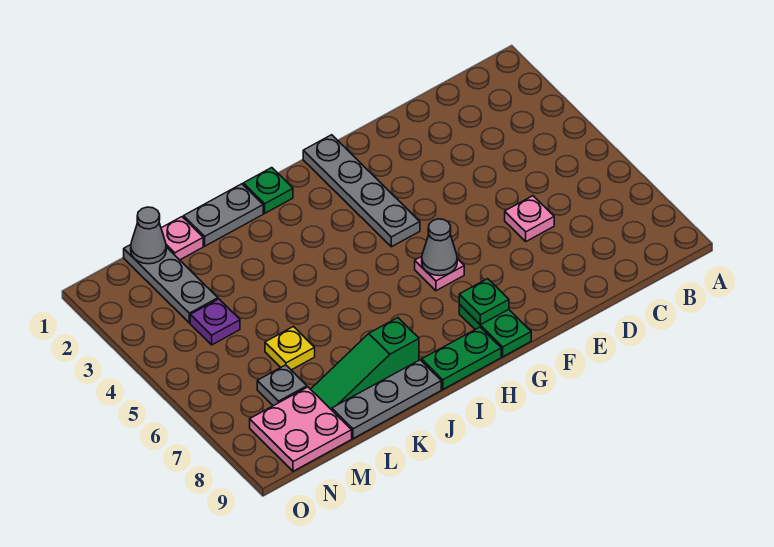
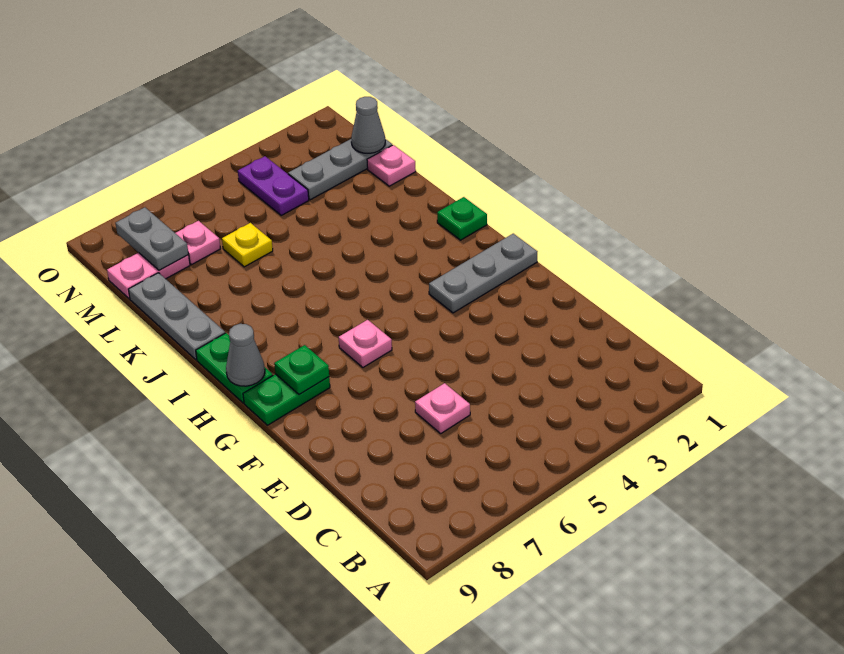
grey plate G1:G4 level 1 -> grey plate G1:G3 level 1
grey cone G6 level 2 -> grey cone H9 level 2
grey plate J1:K1 level 1 -> grey plate M8:N8 level 2
green slope J8:L8 level 1 top J -> none
purple plate M4 level 1 -> purple plate M4:N4 level 1
grey plate M7 level 1 -> pink plate M7 level 1
pink plate M8:N9 level 1 -> pink plate M8:M9 level 1

